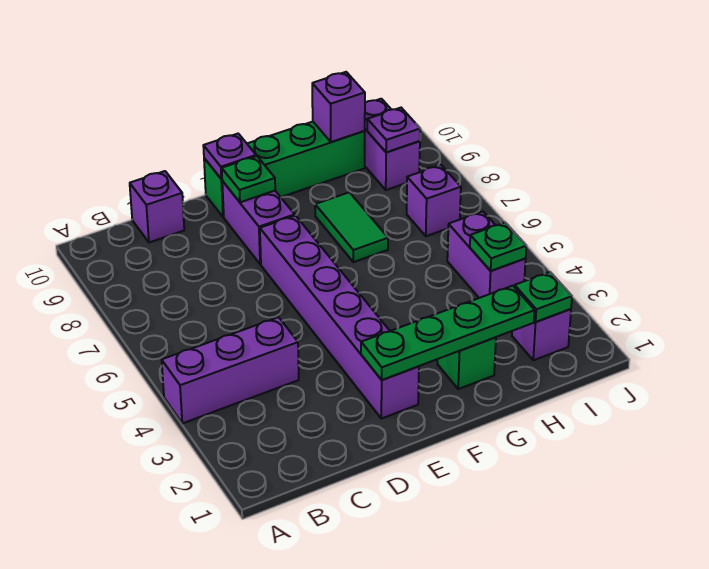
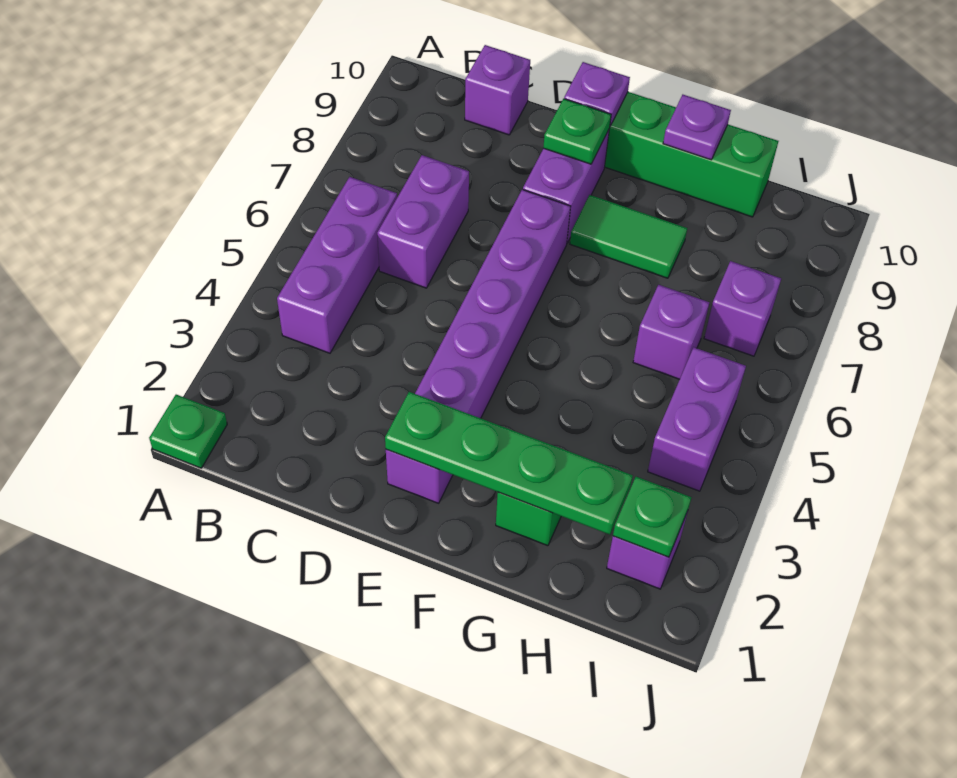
purple brick A4:C4 level 1 -> purple brick B4:B6 level 1
green tile G7:G8 level 1 -> green tile F8:G8 level 1
purple brick H10 level 2 -> purple brick H6 level 1
green plate I4 level 2 -> green plate A1 level 1
purple brick I9:I10 level 1 -> purple brick C6:C7 level 1
purple plate I9 level 2 -> purple plate G10 level 2

